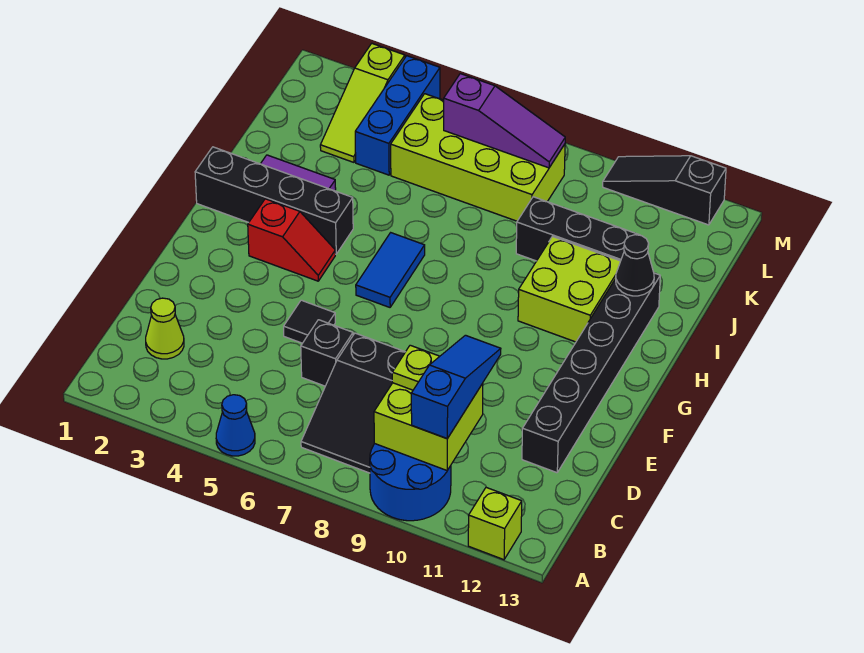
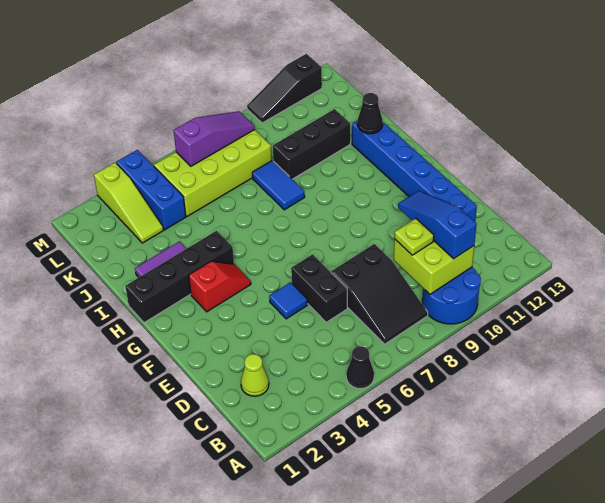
blue cone A5 level 1 -> black cone A5 level 1
lime brick A12 level 1 -> none
black brick D6 level 1 -> black brick D6:E6 level 1
black brick D12:I12 level 1 -> blue brick D12:I12 level 1
black tile E5 level 1 -> blue tile E5 level 1
blue tile G6:H6 level 1 -> blue tile I8:J8 level 1
lime brick H10:I11 level 1 -> none

